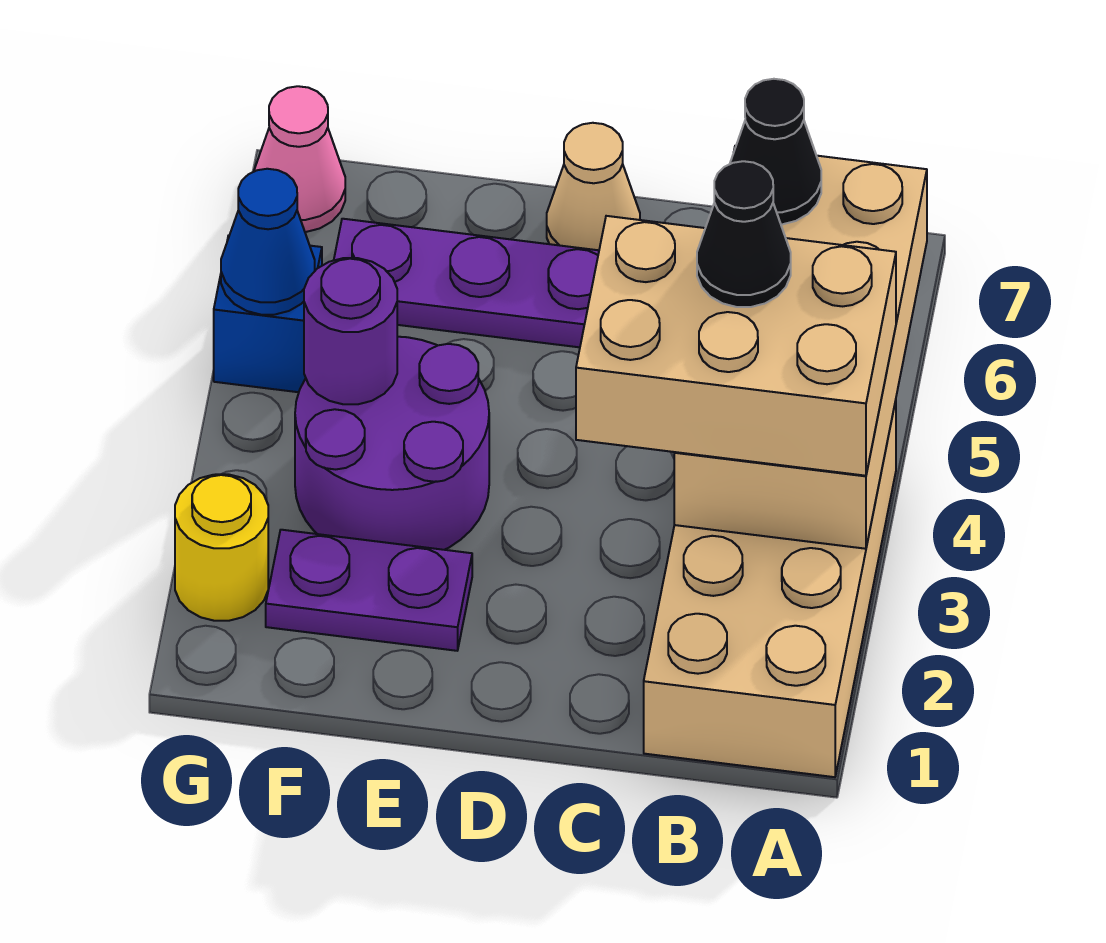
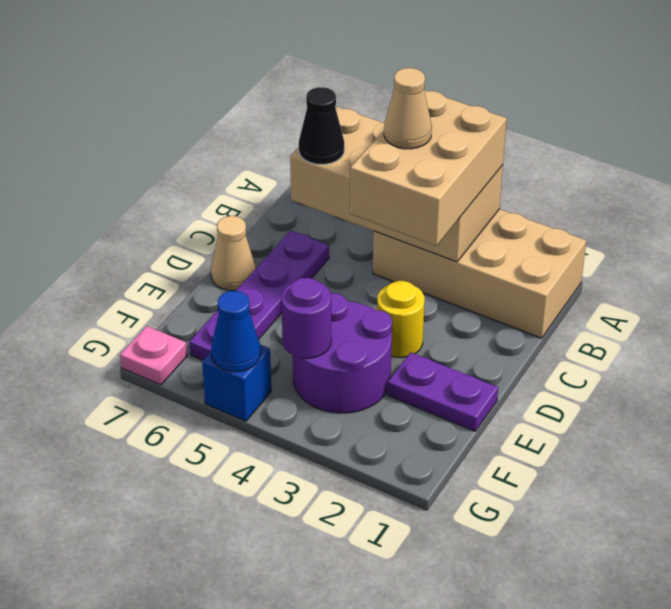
black cone B4 level 4 -> tan cone B4 level 4
purple plate E2:F2 level 1 -> purple plate E1:E2 level 1
yellow round brick G2 level 1 -> yellow round brick D3 level 1
pink cone G7 level 1 -> pink plate G7 level 1

